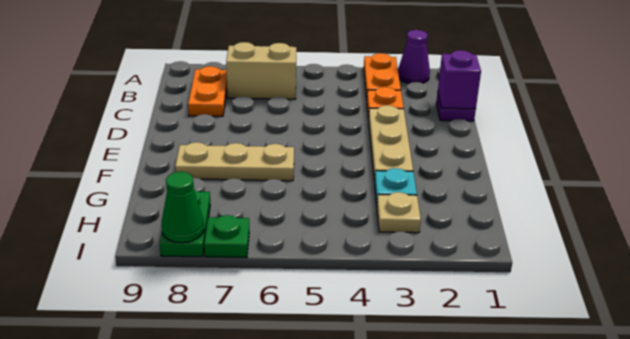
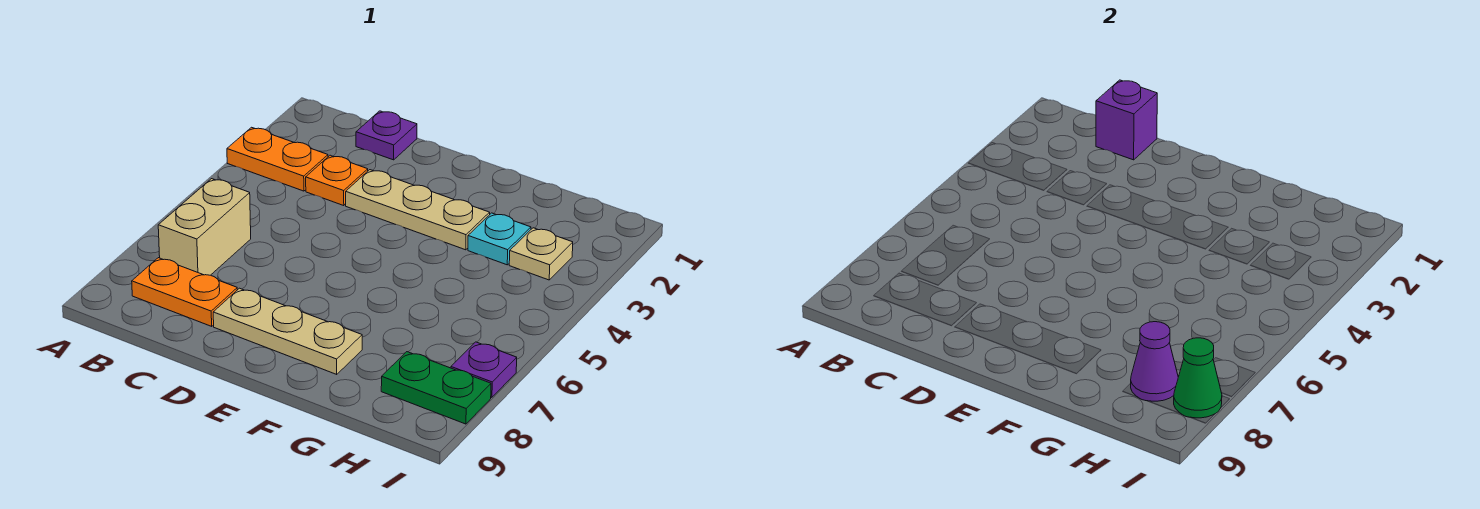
purple cone A2 level 1 -> purple cone H8 level 2
tan plate F6:F8 level 1 -> tan plate D8:F8 level 1
green plate I7 level 1 -> purple plate I7 level 1

